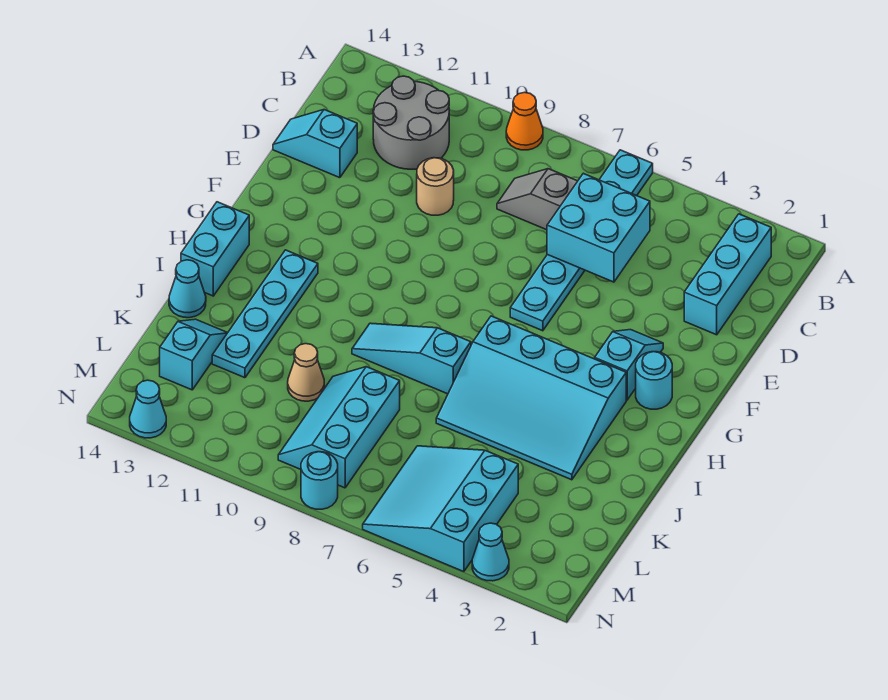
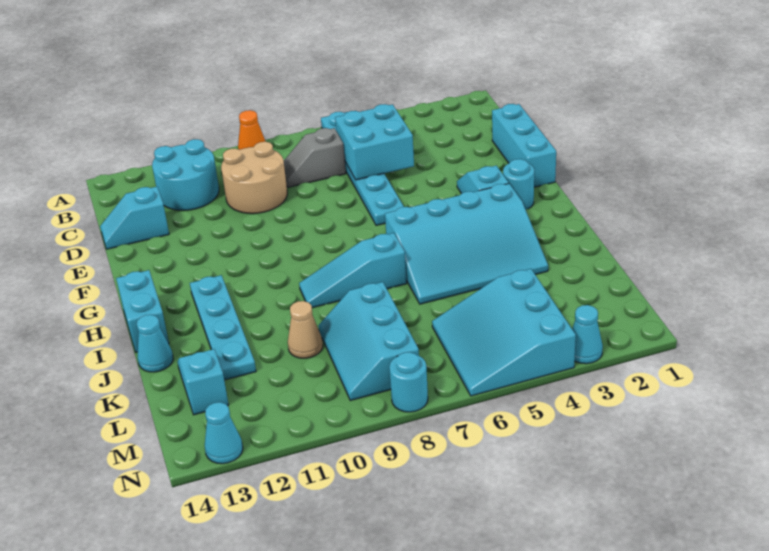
cyan brick B2:D2 level 1 -> cyan brick D1:F1 level 1
grey round brick B11:C12 level 1 -> cyan round brick B11:C12 level 1
tan round brick D10 level 1 -> tan round brick C9:D10 level 1

